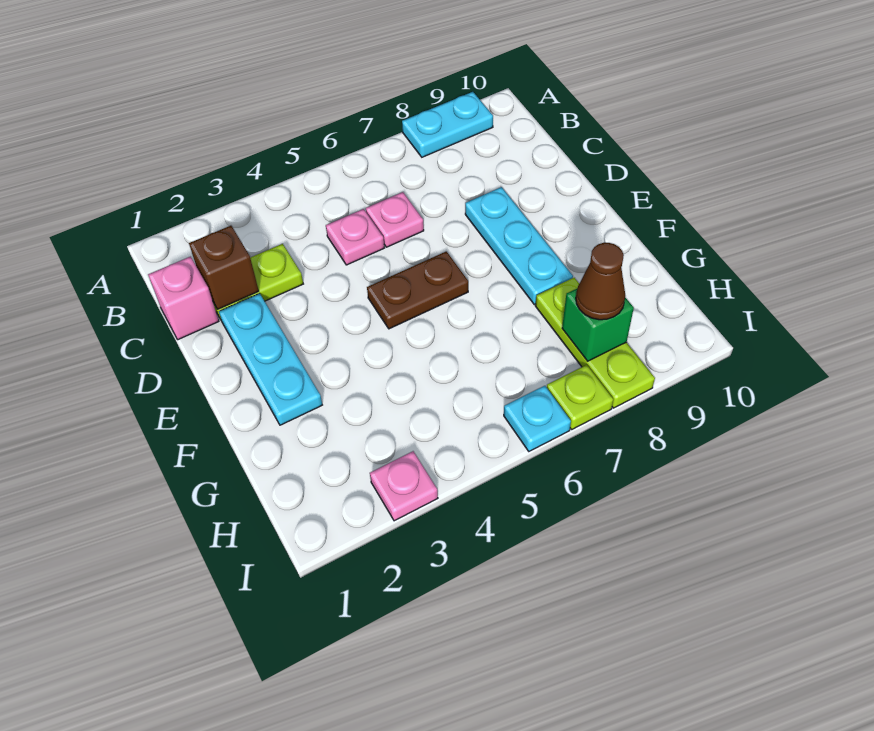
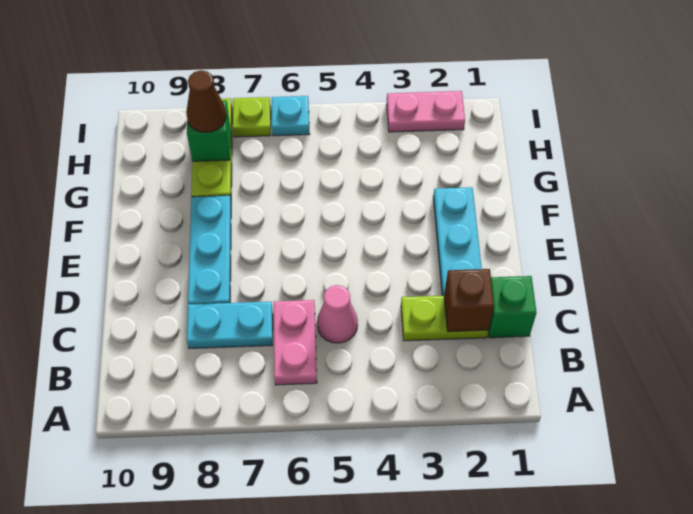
cyan plate A8:A9 level 1 -> cyan plate C7:C8 level 1
pink brick C1 level 1 -> green brick C1 level 1
pink plate C5 level 1 -> pink cone C5 level 1
pink plate C6 level 1 -> pink plate B6:C6 level 1
brown plate E5:E6 level 1 -> none
pink plate I3 level 1 -> pink plate I2:I3 level 1

